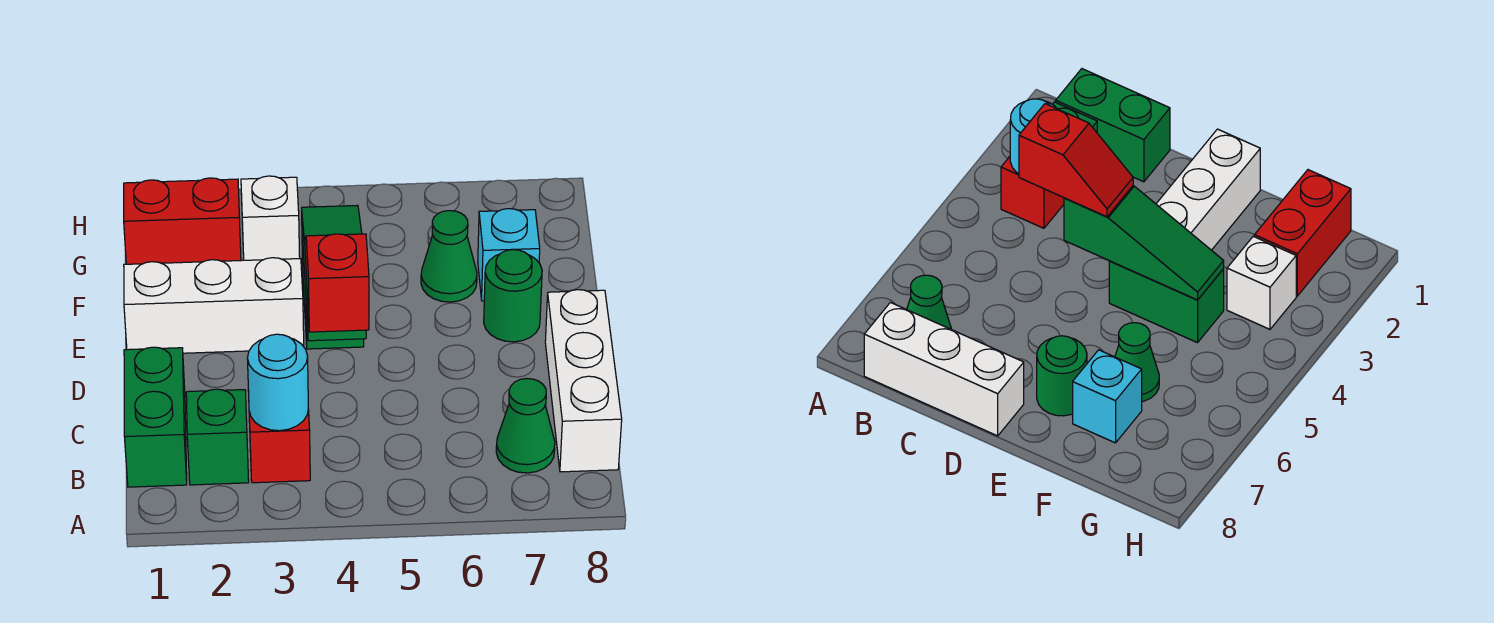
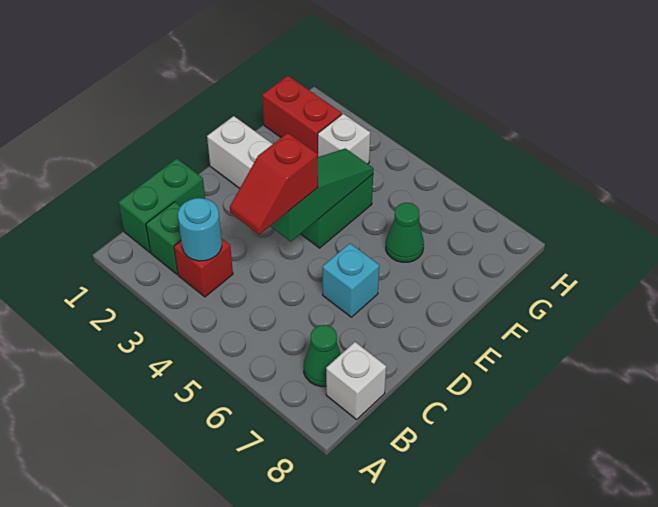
white brick B8:D8 level 1 -> white brick B8 level 1
red slope C4:D4 level 3 top C -> red slope C4:D4 level 3 top D
green round brick E7 level 1 -> none
cyan brick F7 level 1 -> cyan brick D6 level 1

